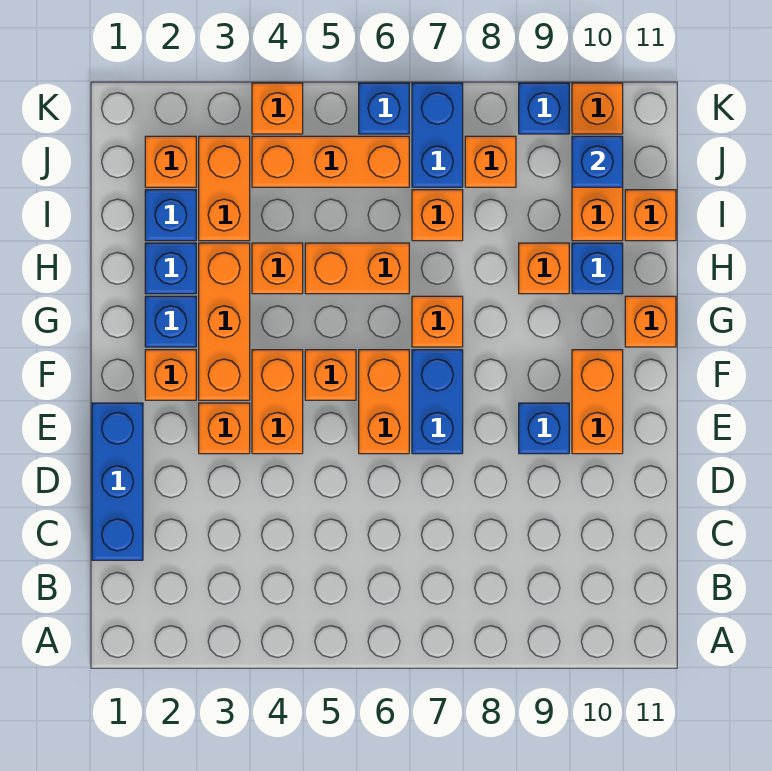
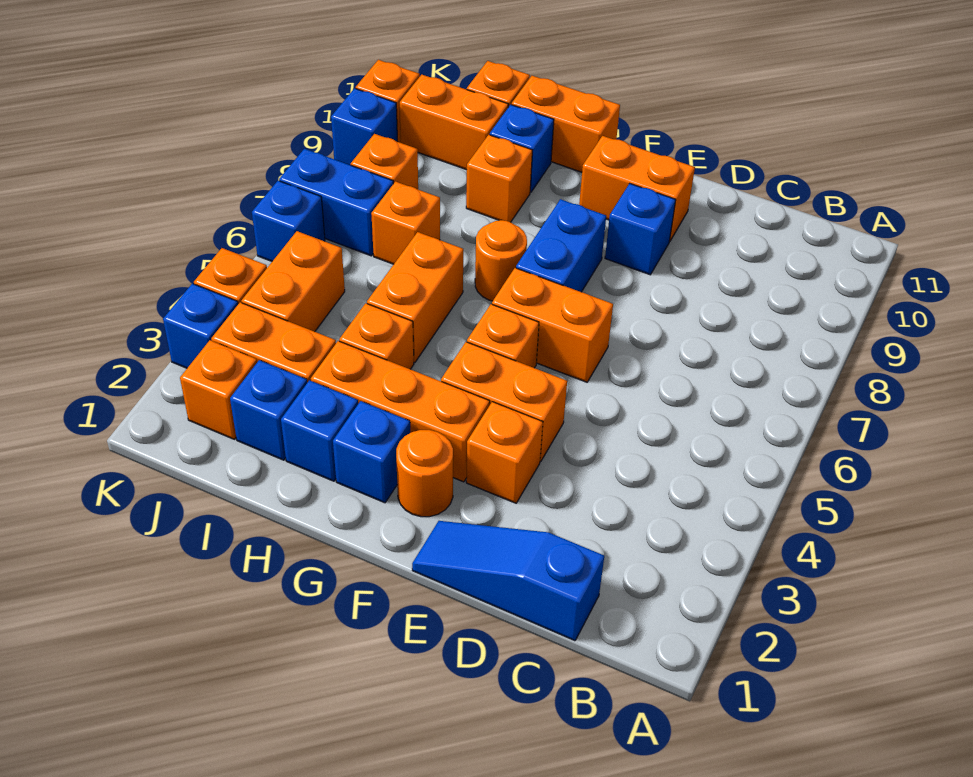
blue brick C1:E1 level 1 -> blue slope C1:E1 level 1 top C
blue brick E7:F7 level 1 -> blue brick F7:F8 level 1
orange brick F2 level 1 -> orange round brick F2 level 1
orange brick G7 level 1 -> orange round brick G7 level 1
orange brick G11 level 1 -> orange brick G11:H11 level 1
orange brick J4:J6 level 1 -> orange brick J4:J5 level 1
blue brick J10 level 2 -> blue brick K3 level 1

